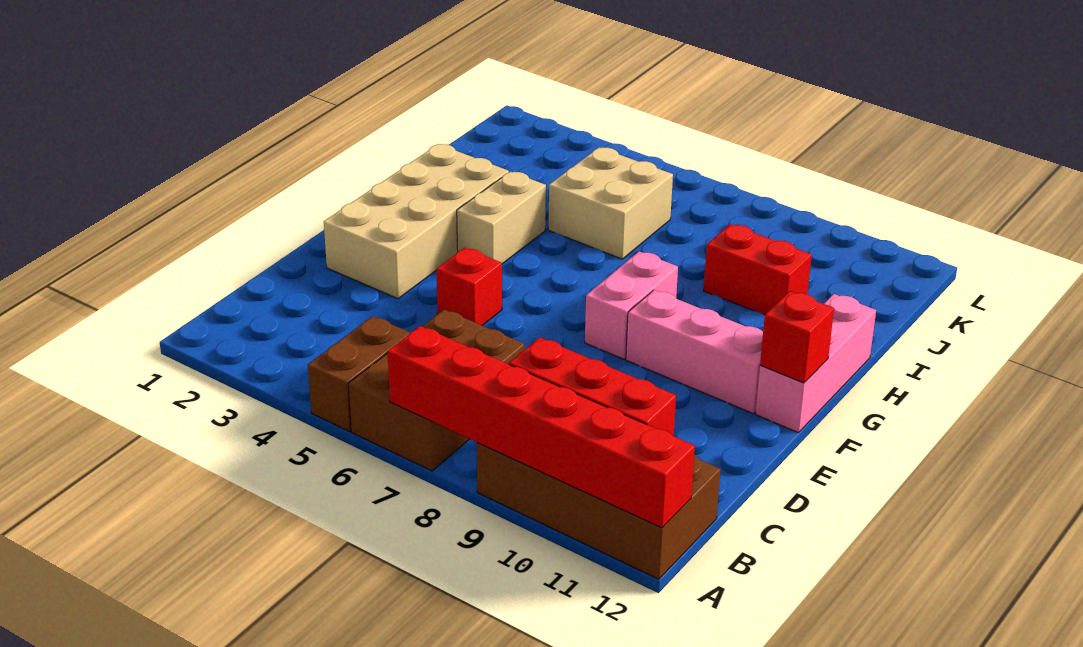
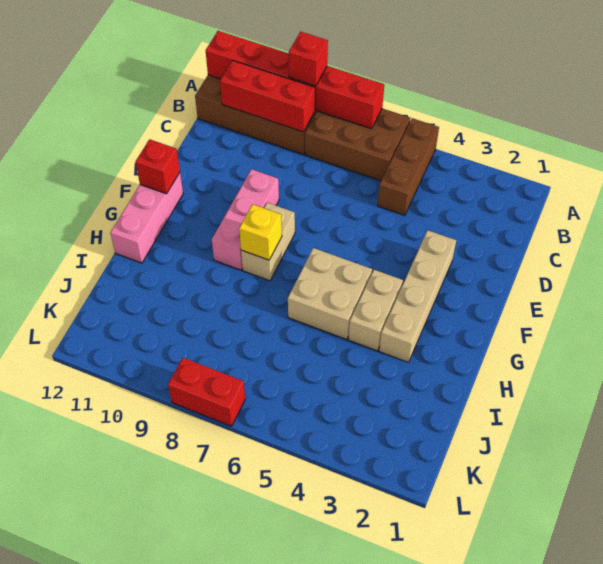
brown brick A5:B5 level 1 -> brown brick A5:C5 level 1
brown brick A6:C7 level 1 -> brown brick A6:B8 level 1
tan brick E2:H3 level 1 -> tan brick E3:H3 level 1
red brick E5 level 1 -> red brick A9 level 3
pink brick F8:G8 level 1 -> tan brick F8:G8 level 1
pink brick F9:F11 level 1 -> pink brick E9:G9 level 1
none -> yellow brick G8 level 2
tan brick I5:J6 level 1 -> tan brick G5:H6 level 1
red brick I9:I10 level 1 -> red brick L7:L8 level 1

